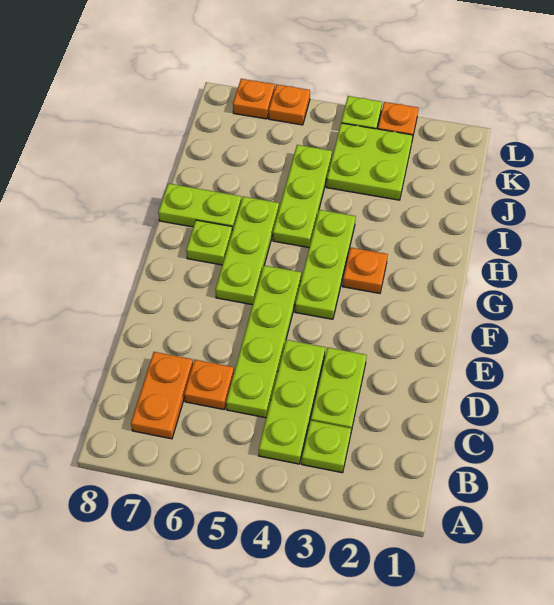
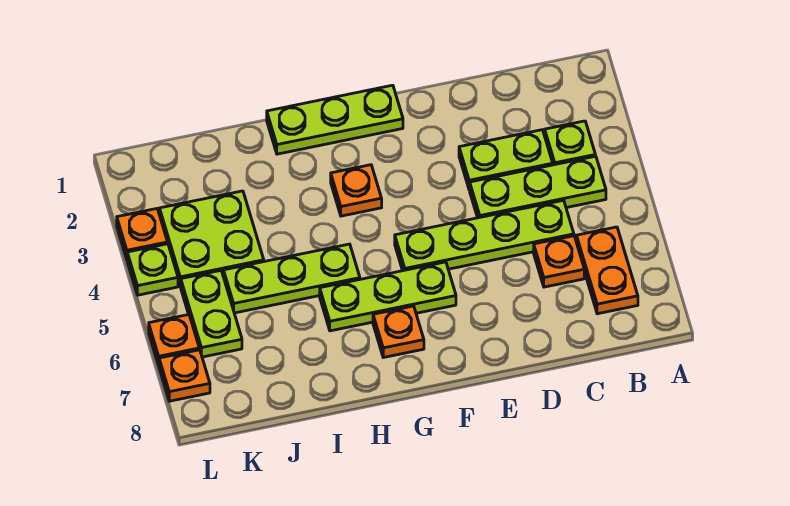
orange plate B7:C7 level 1 -> orange plate B6:B7 level 1
lime plate F4:H4 level 1 -> lime plate F1:H1 level 1
lime plate G7 level 1 -> orange plate G7 level 1
lime plate H7:H8 level 1 -> lime plate K5:K6 level 1

